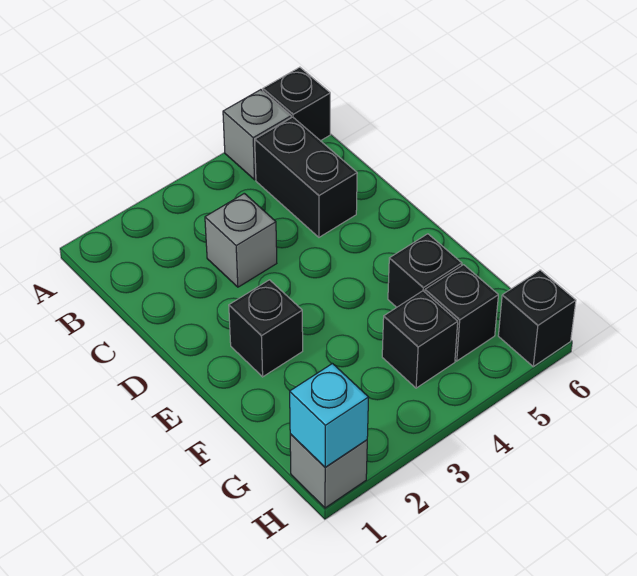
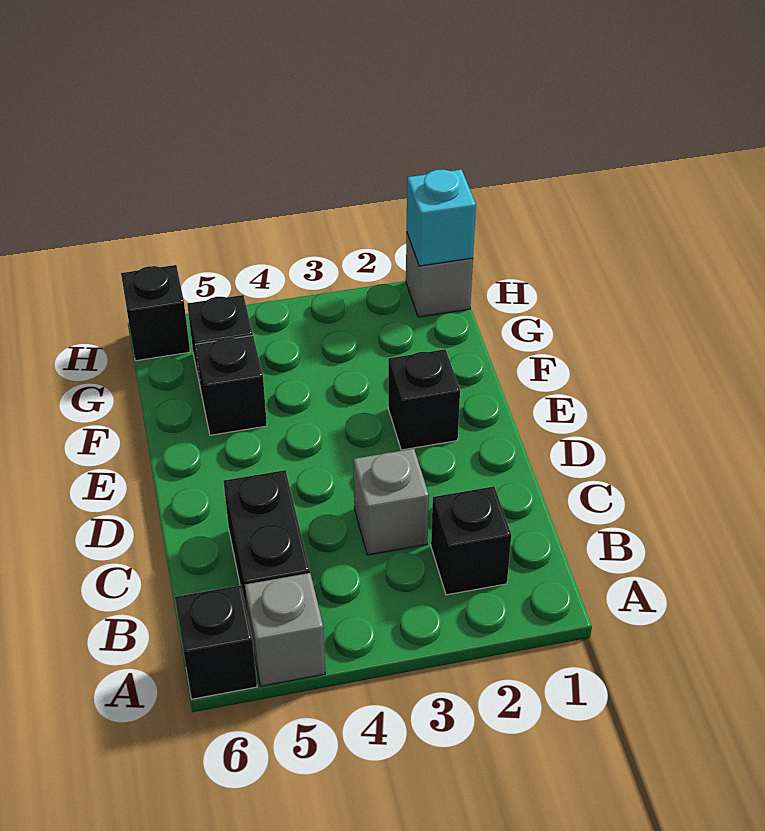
black brick G4 level 1 -> black brick B2 level 1

